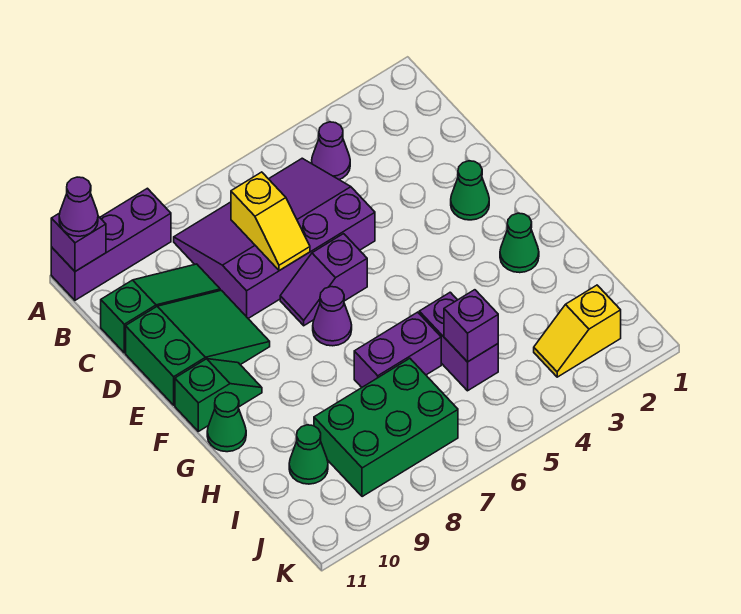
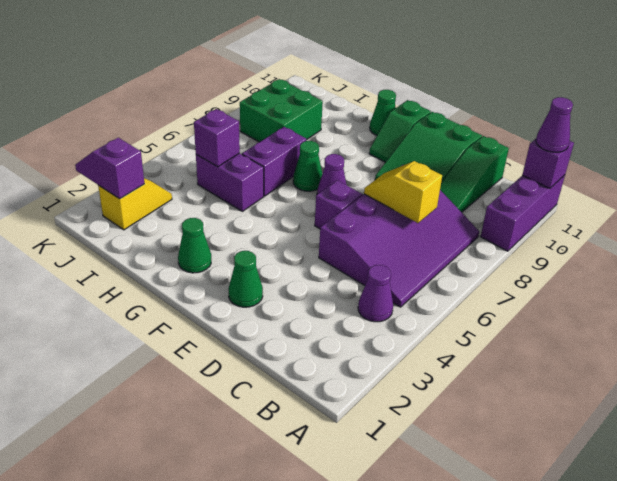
green brick I7:J9 level 1 -> green brick I8:J9 level 1
green cone I10 level 1 -> green cone G7 level 1
none -> purple slope J2:K2 level 2 top J

